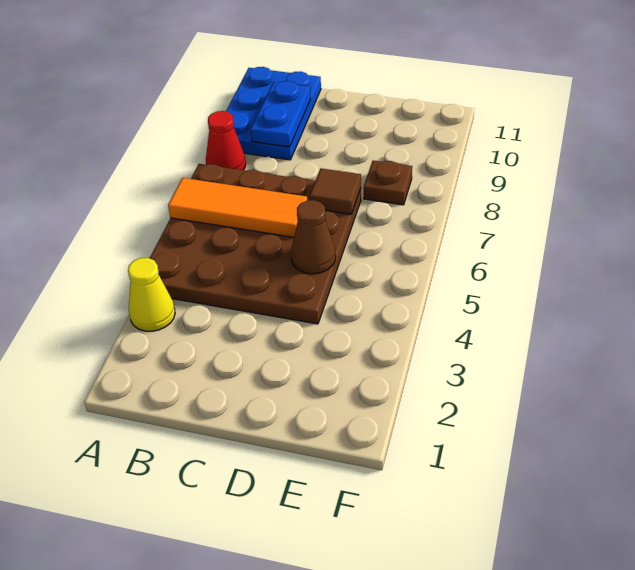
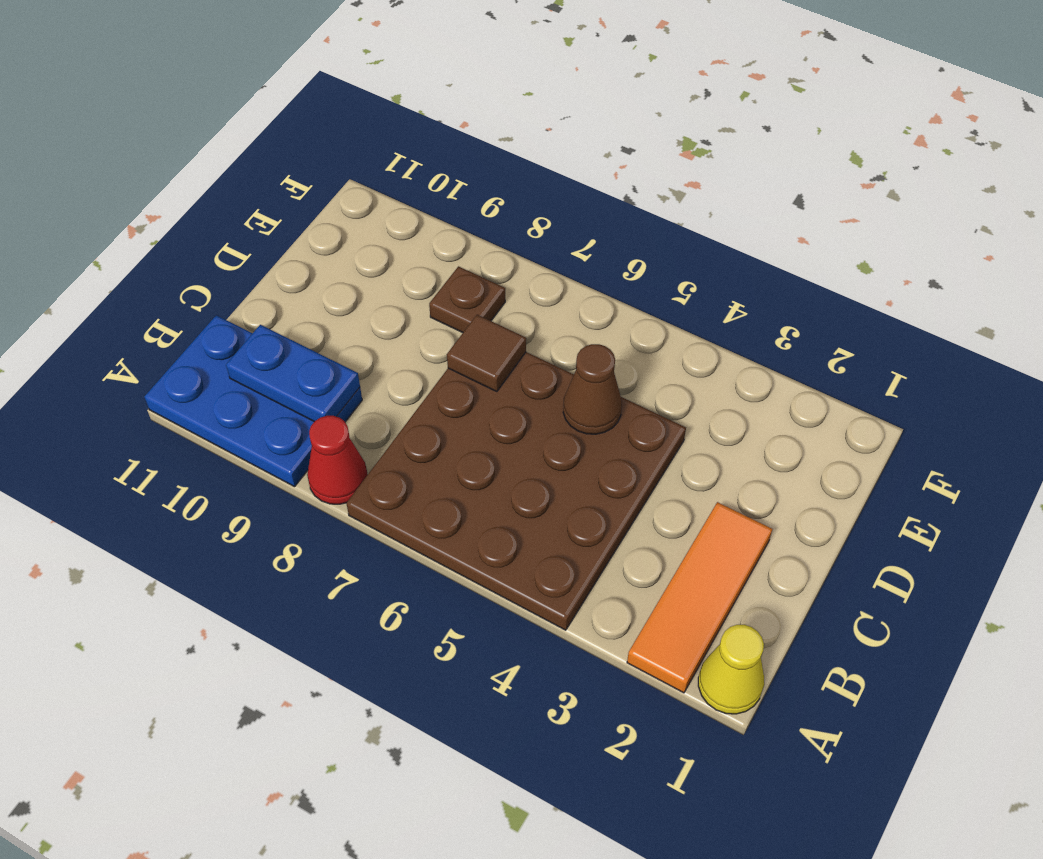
yellow cone A3 level 1 -> yellow cone A1 level 1
orange tile A6:C6 level 2 -> orange tile A2:C2 level 1

